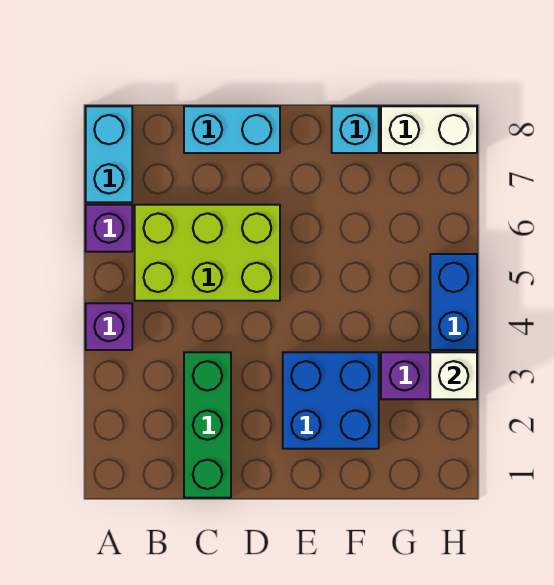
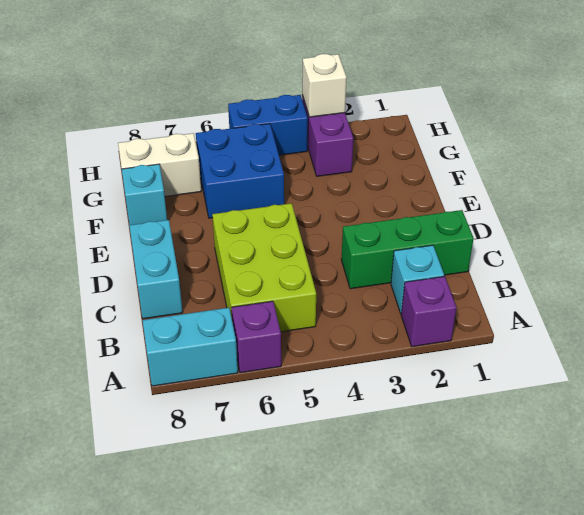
purple brick A4 level 1 -> purple brick A2 level 1
none -> cyan brick B2 level 1
blue brick E2:F3 level 1 -> blue brick F5:G6 level 1
white brick G8:H8 level 1 -> white brick G7:G8 level 1

